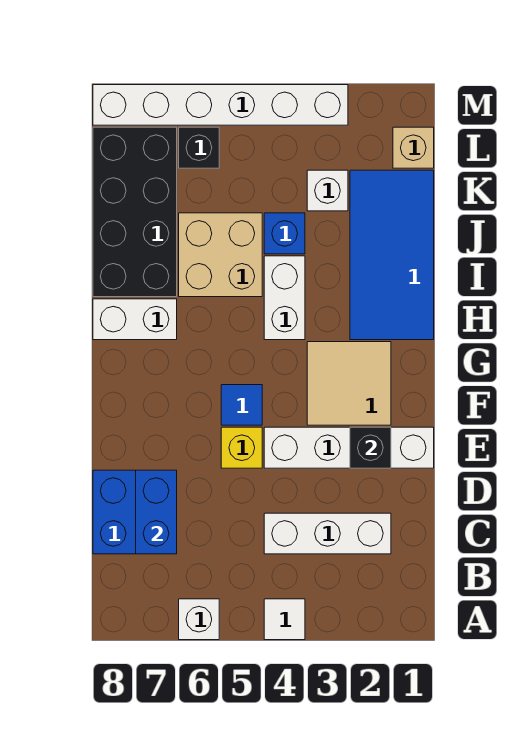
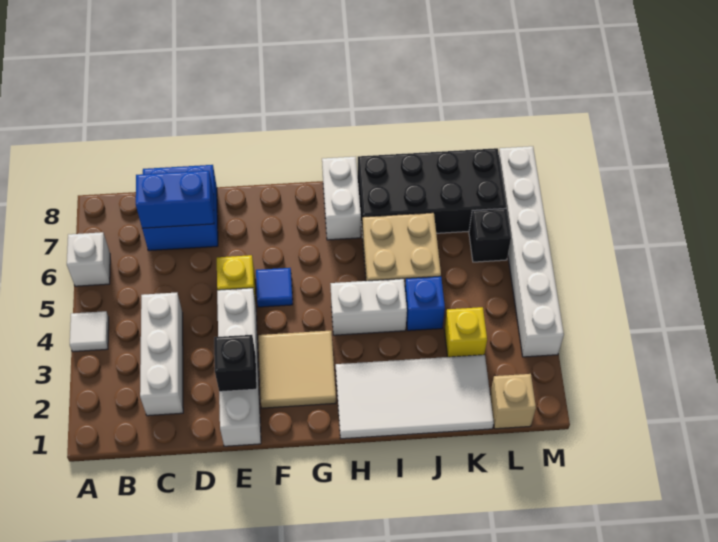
blue tile H1:K2 level 1 -> white tile H1:K2 level 1
white brick K3 level 1 -> yellow brick K3 level 1

